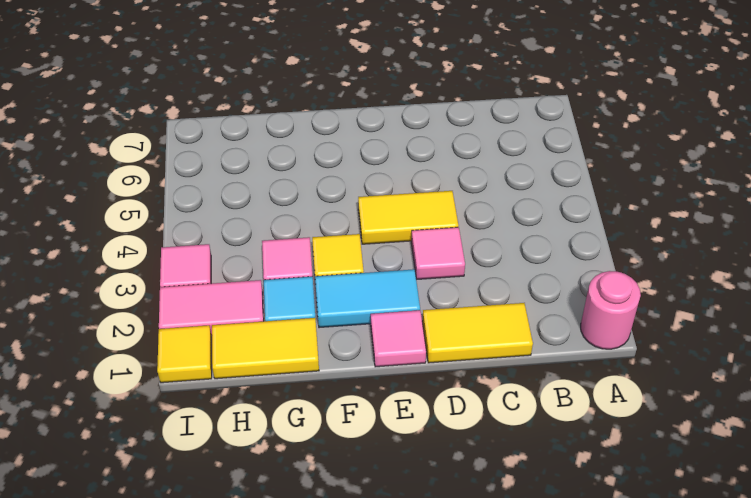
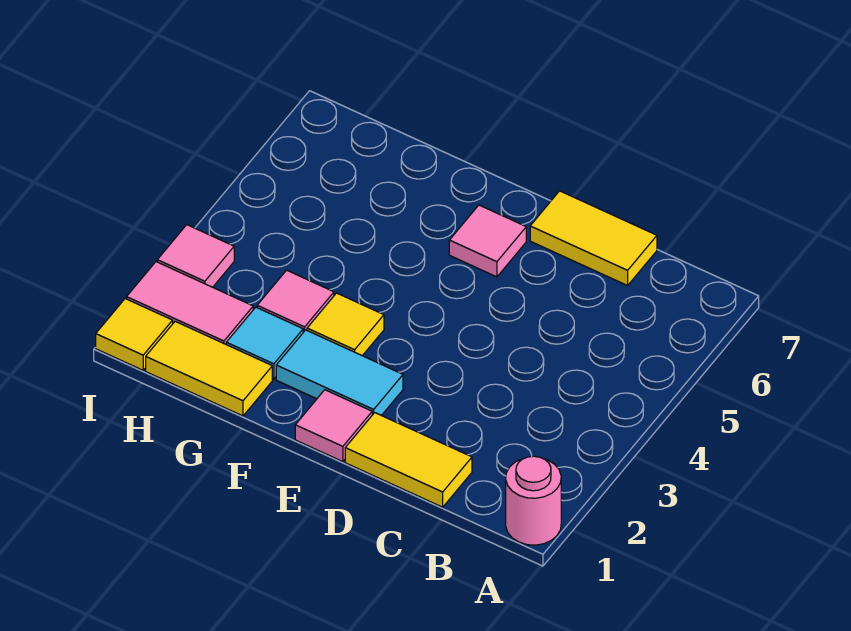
pink tile D3 level 1 -> pink tile E6 level 1
yellow tile D4:E4 level 1 -> yellow tile C7:D7 level 1

